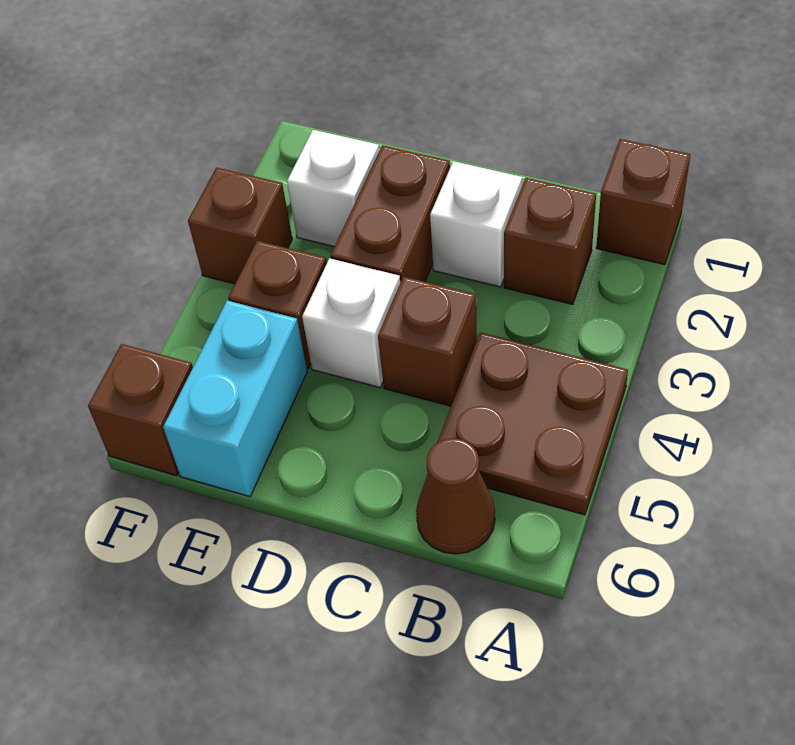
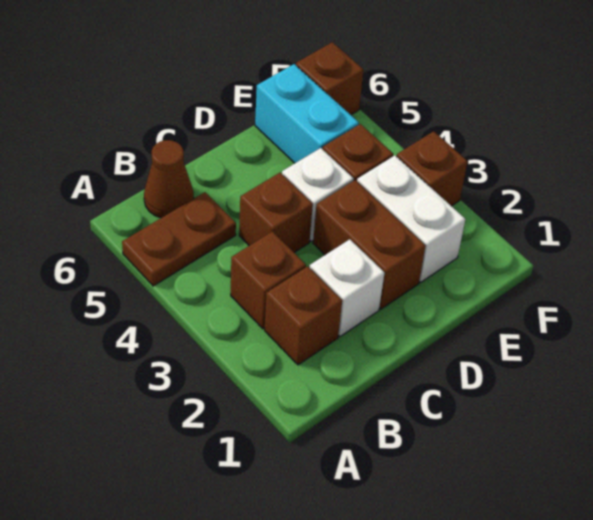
brown brick A1 level 1 -> brown brick B3 level 1
brown plate A4:B5 level 1 -> brown plate A5:B5 level 1
white brick E2 level 1 -> white brick E2:E3 level 1

